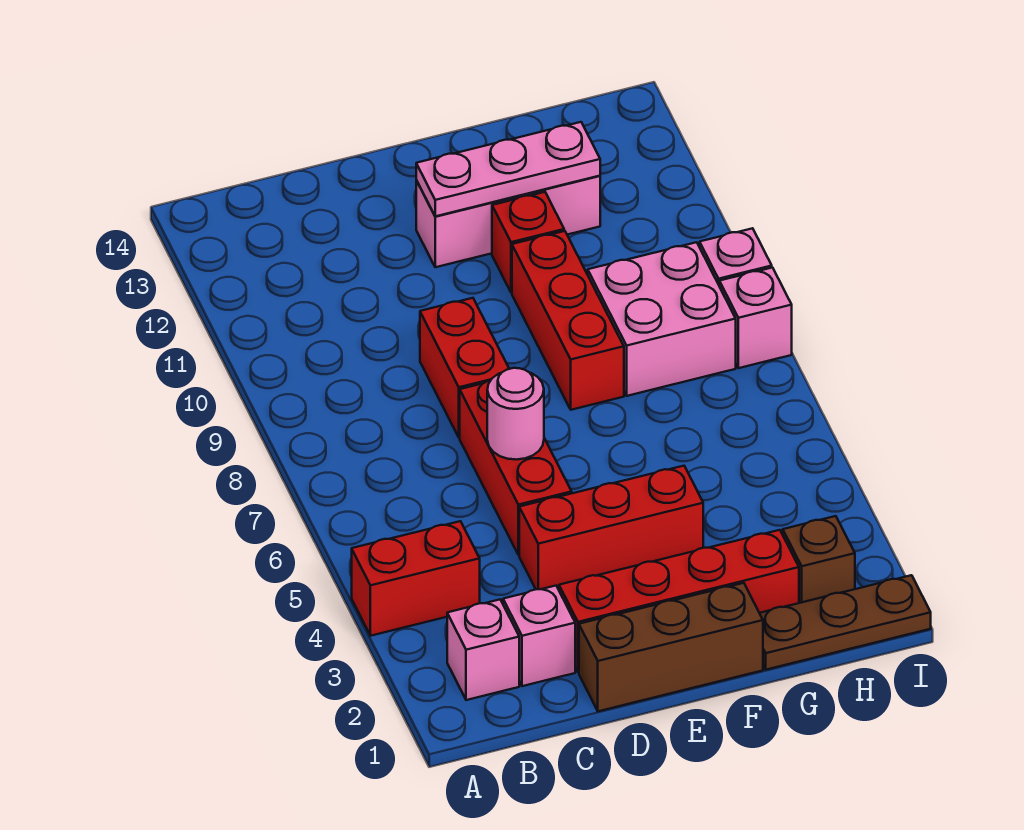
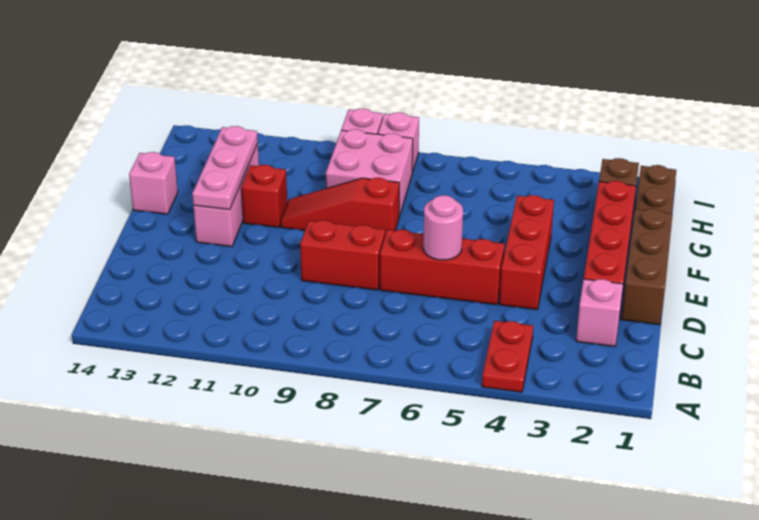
red brick A4:B4 level 1 -> red plate A4:B4 level 1
pink brick B2 level 1 -> pink brick F14 level 1
red brick F8:F10 level 1 -> red slope F8:F10 level 1 top 8

